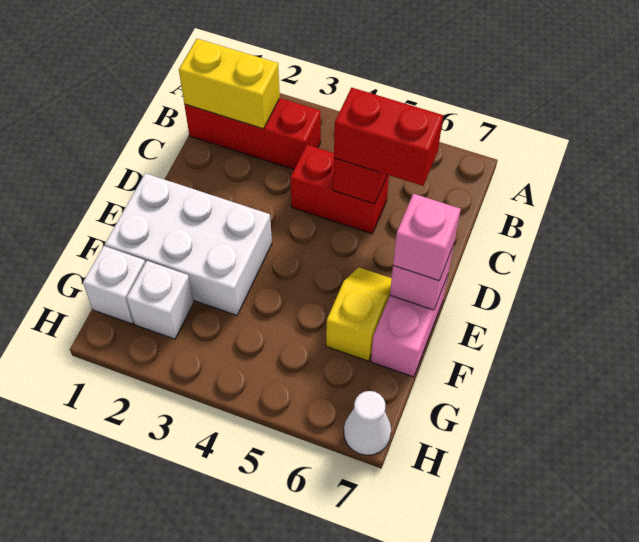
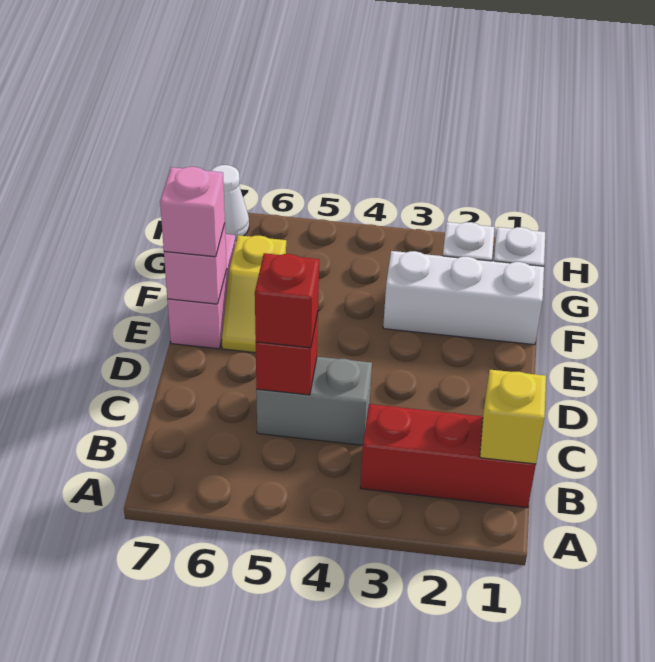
yellow brick B1:B2 level 2 -> yellow brick B1 level 2
red brick C4:C5 level 1 -> grey brick C4:C5 level 1
red brick C5:C6 level 3 -> red brick C5 level 3
white brick E1:F3 level 1 -> white brick F1:F3 level 1

